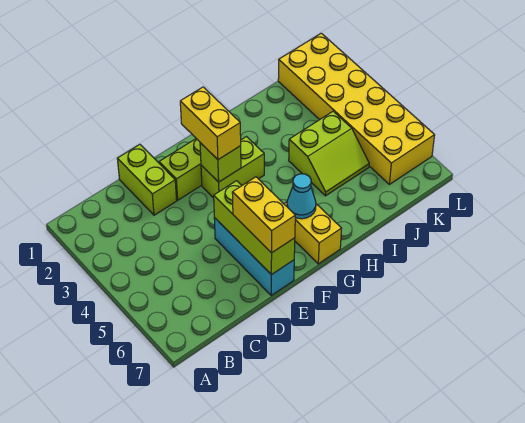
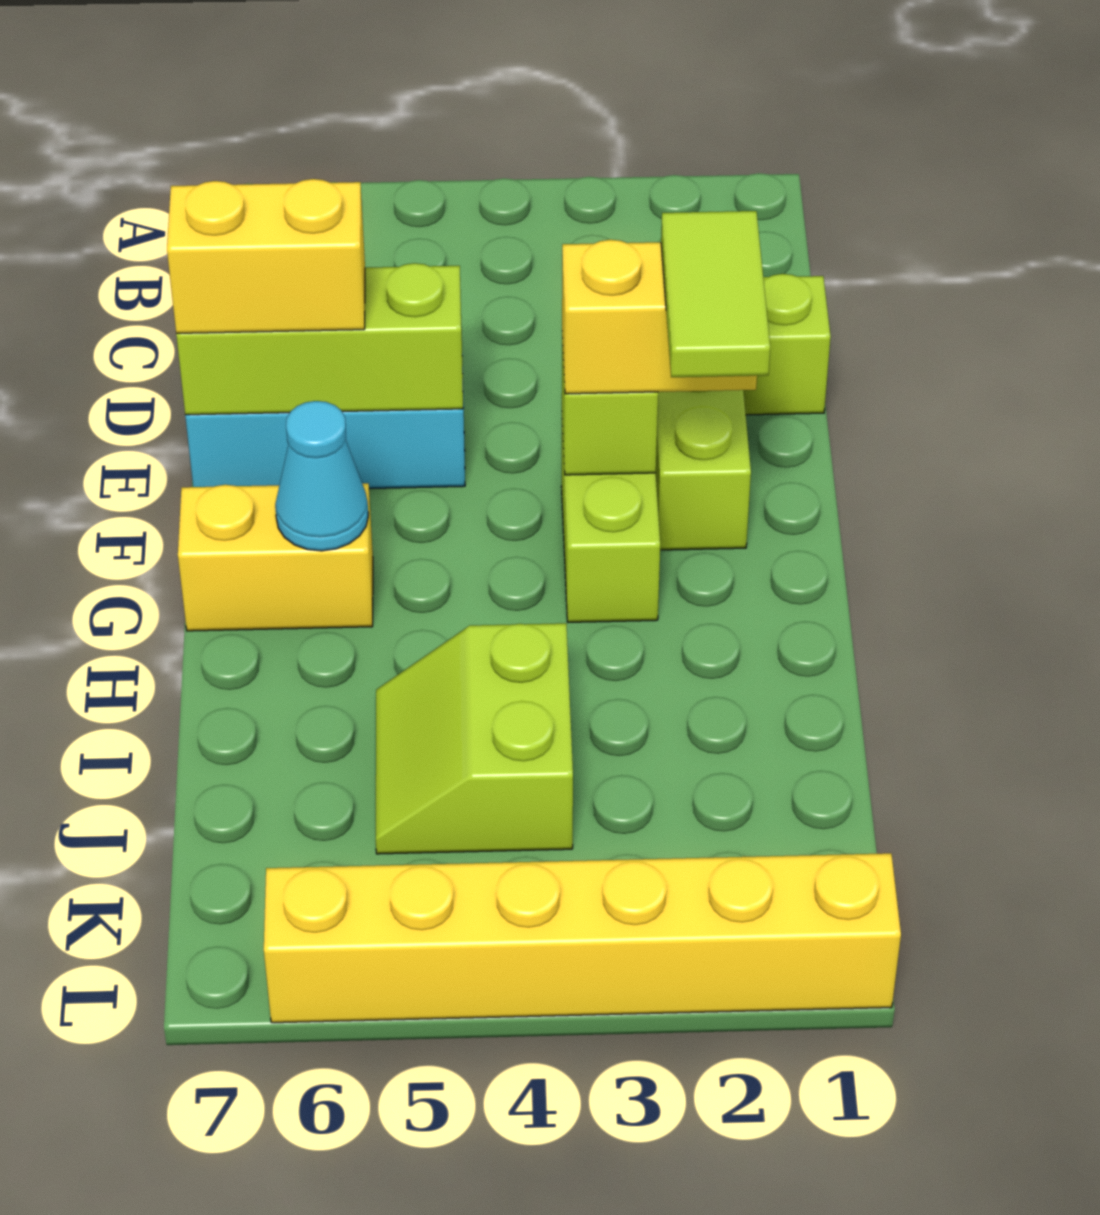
none -> lime tile F2:G2 level 4
yellow brick K1:L6 level 1 -> yellow brick L1:L6 level 1

